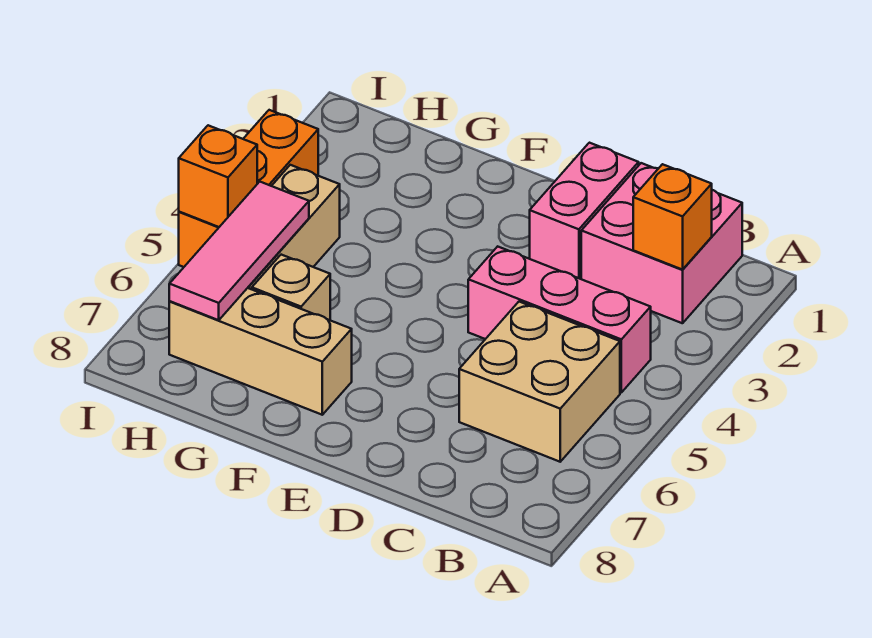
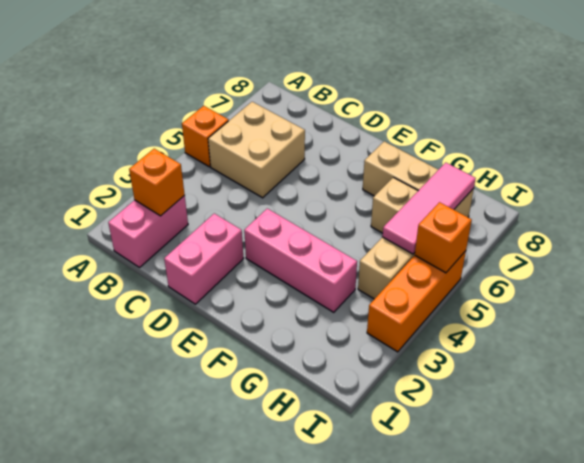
none -> orange brick A5 level 1
pink brick B1:C2 level 1 -> pink brick B1:B2 level 1
pink brick B4:D4 level 1 -> pink brick E3:G3 level 1

